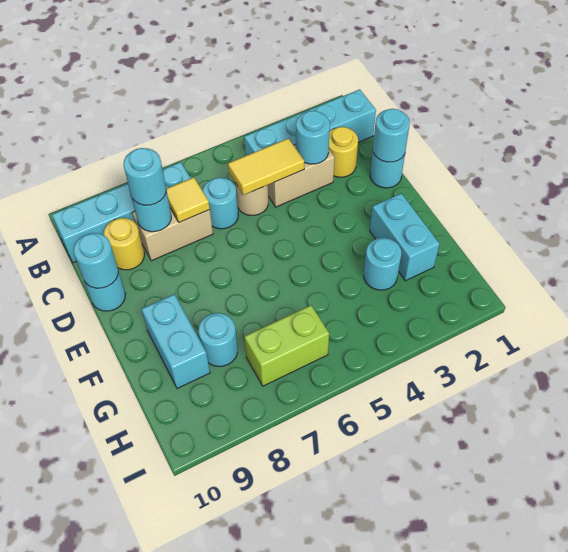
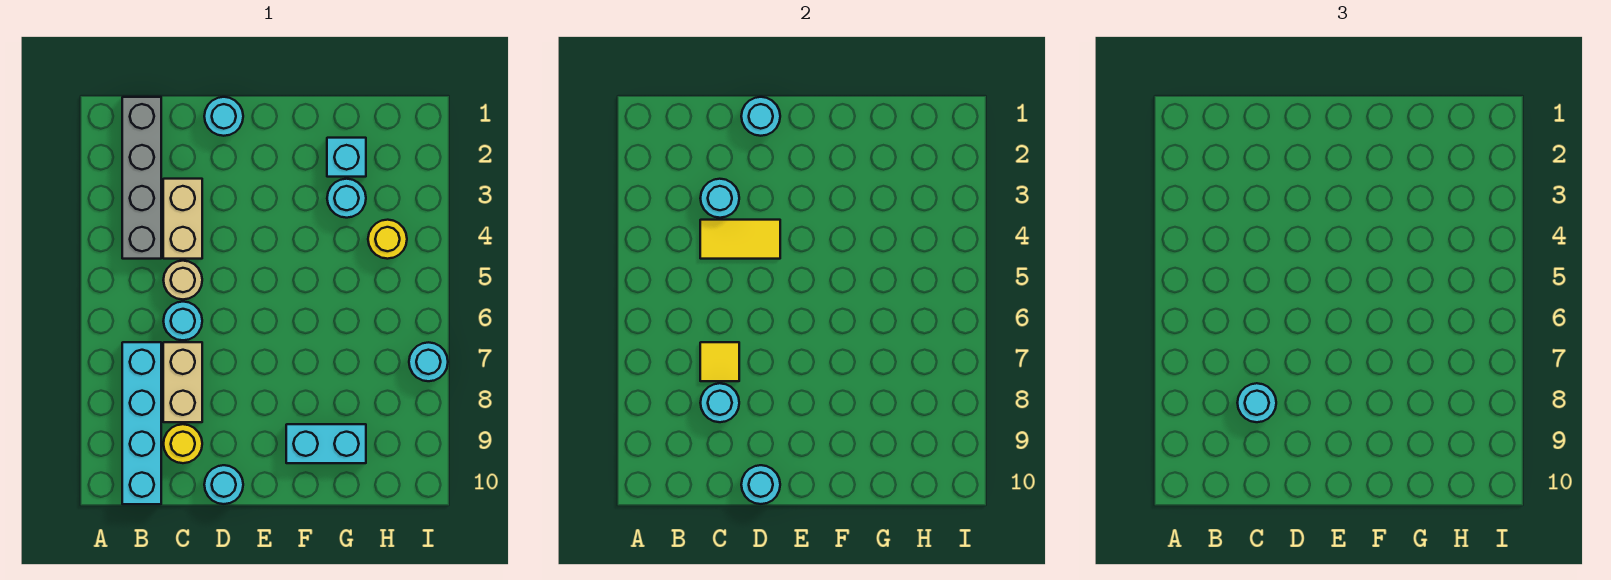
cyan brick B1:B4 level 1 -> grey brick B1:B4 level 1
yellow round brick C2 level 1 -> yellow round brick H4 level 1
yellow tile C4:C5 level 2 -> yellow tile C4:D4 level 2
cyan brick F2:G2 level 1 -> cyan brick G2 level 1
cyan round brick G8 level 1 -> cyan round brick I7 level 1
lime brick H6:H7 level 1 -> none

